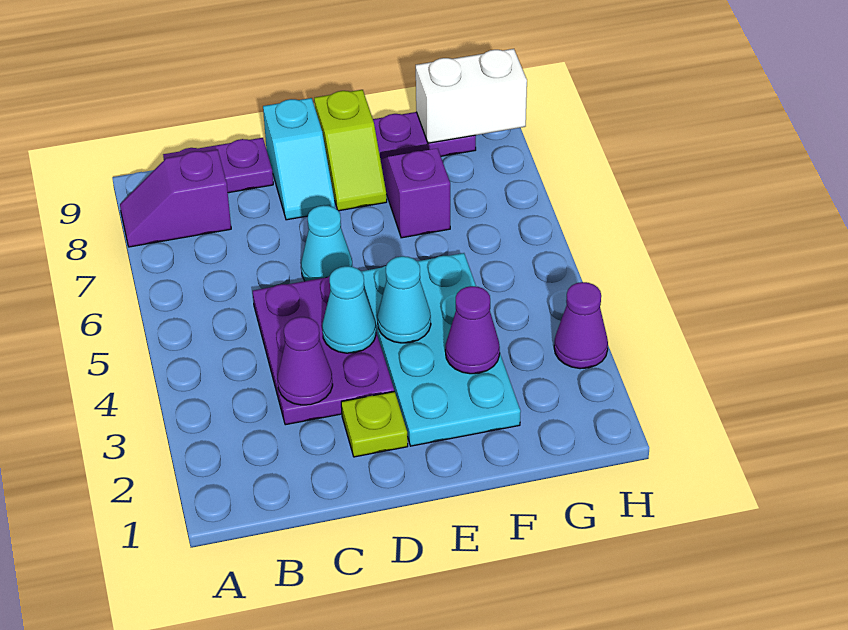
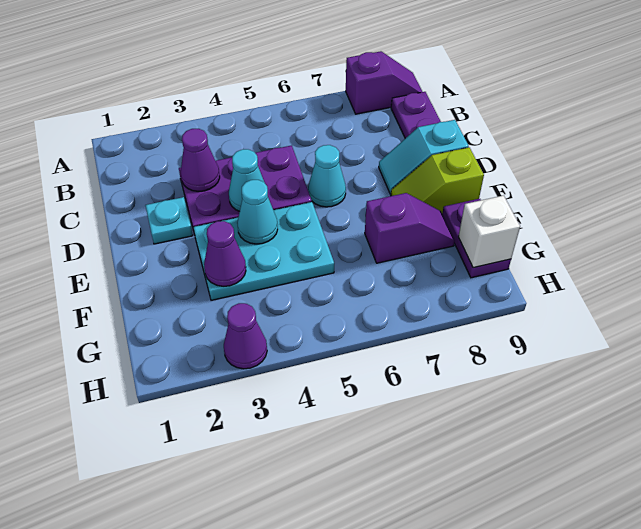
purple slope A8:B8 level 1 top B -> purple slope A8:A9 level 1 top 8
lime plate D2 level 1 -> cyan plate D2 level 1
cyan plate E2:F5 level 1 -> cyan plate E3:F5 level 1
white brick G9:H9 level 2 -> white brick G9 level 2

